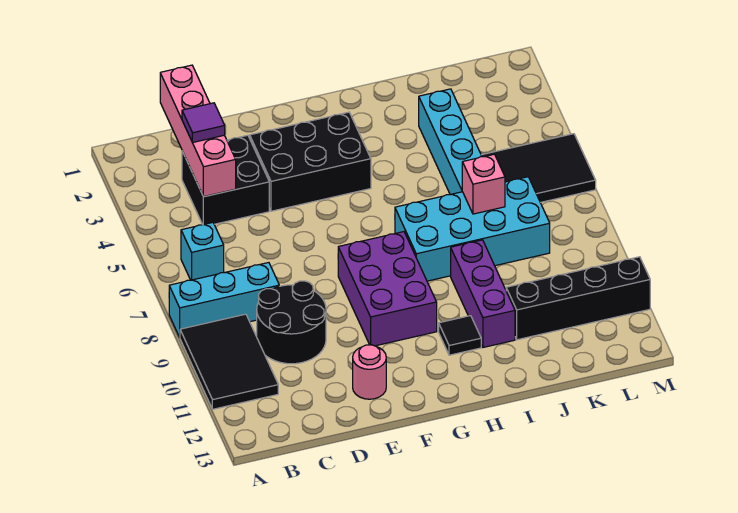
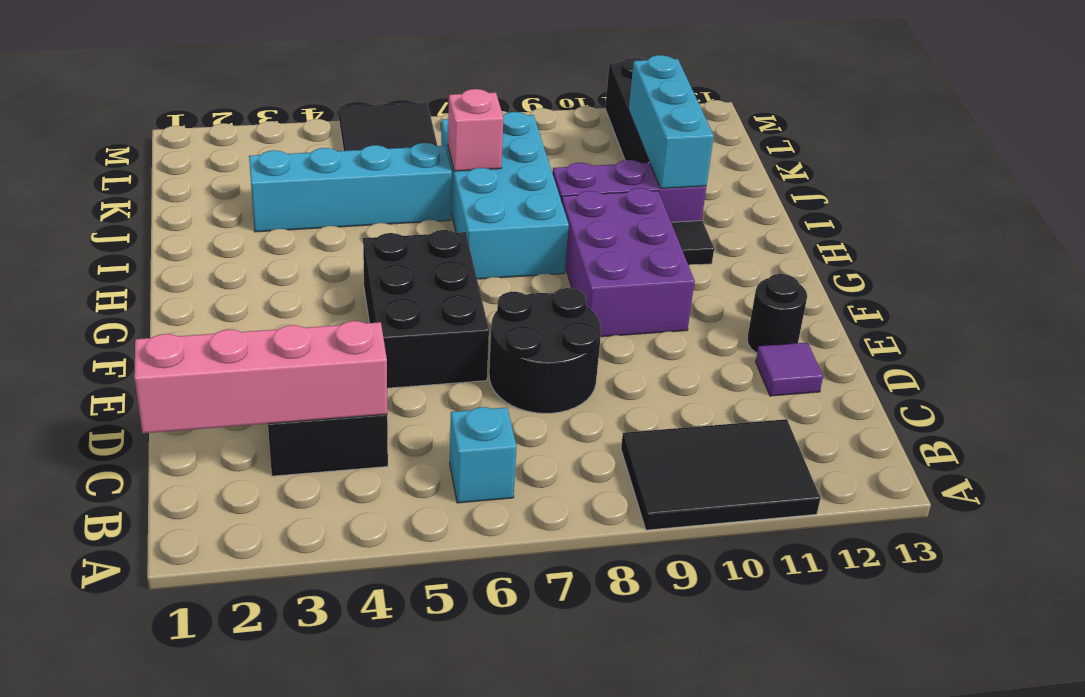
cyan brick A8:C8 level 1 -> cyan brick I11:K11 level 2
purple tile C3 level 3 -> purple tile D12 level 1
black round brick C9:D10 level 1 -> black round brick D7:E8 level 1
black brick E3:G4 level 1 -> black brick E5:G6 level 1
pink round brick E12 level 1 -> black round brick E12 level 1
purple brick F8:G10 level 1 -> purple brick F9:H10 level 1

